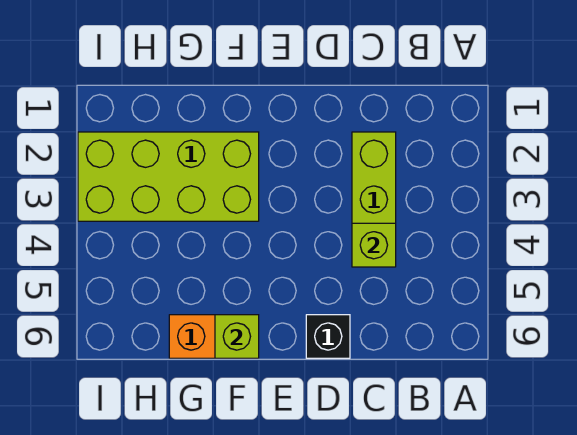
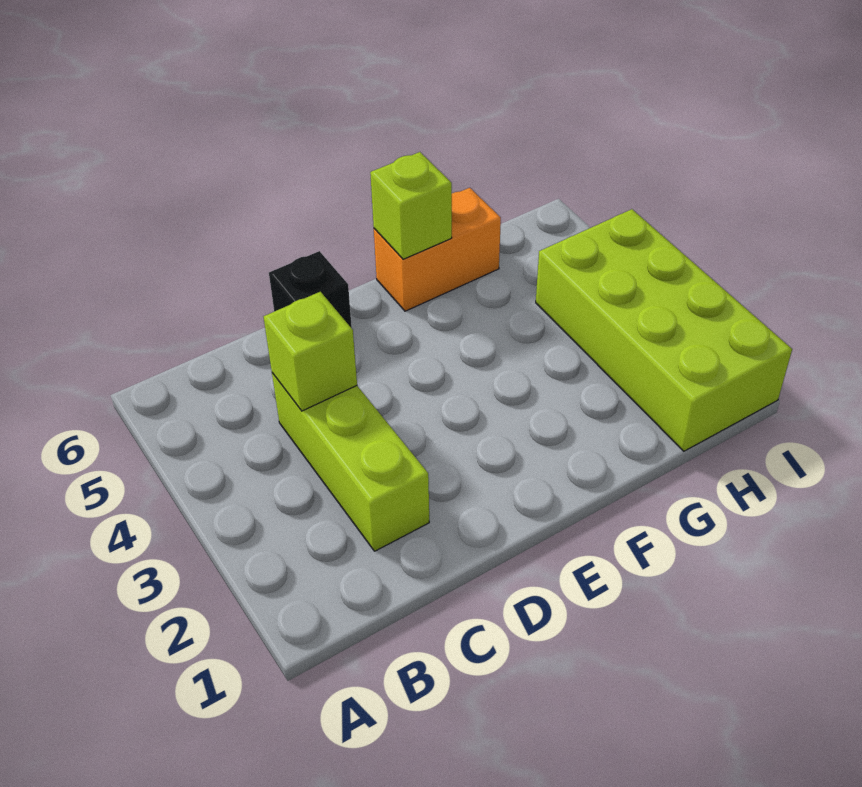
lime brick F2:I3 level 1 -> lime brick H1:I4 level 1

